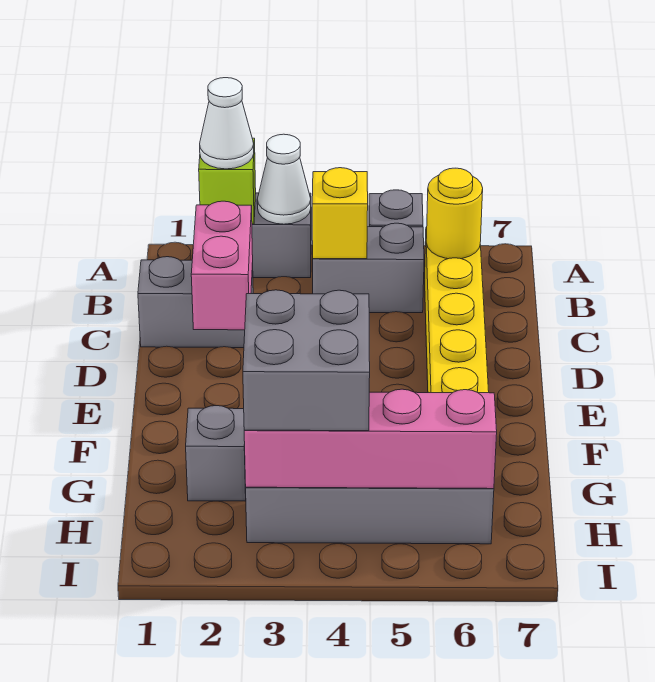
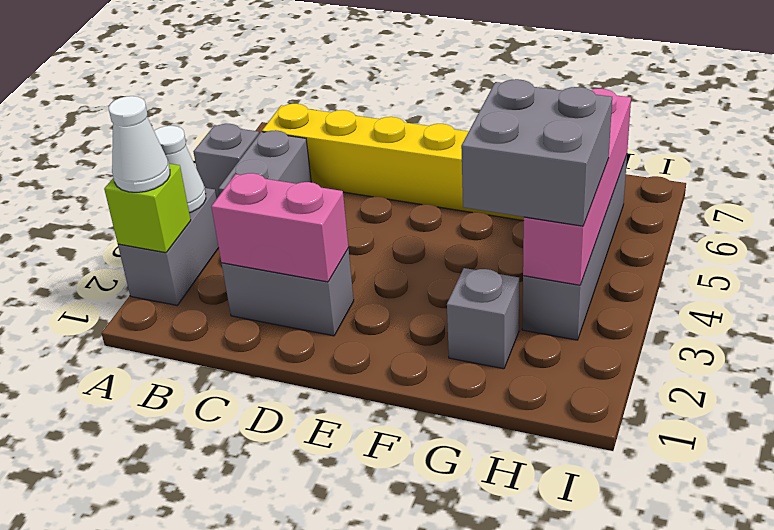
yellow brick B4 level 2 -> none
yellow round brick B6 level 2 -> none
grey brick C1:C2 level 1 -> grey brick C2:D2 level 1

